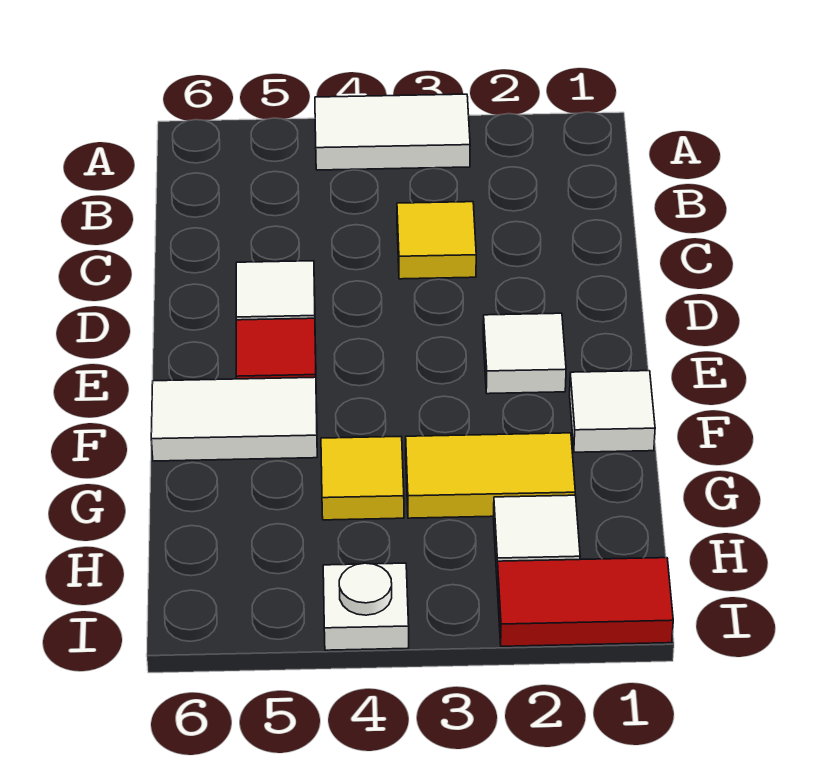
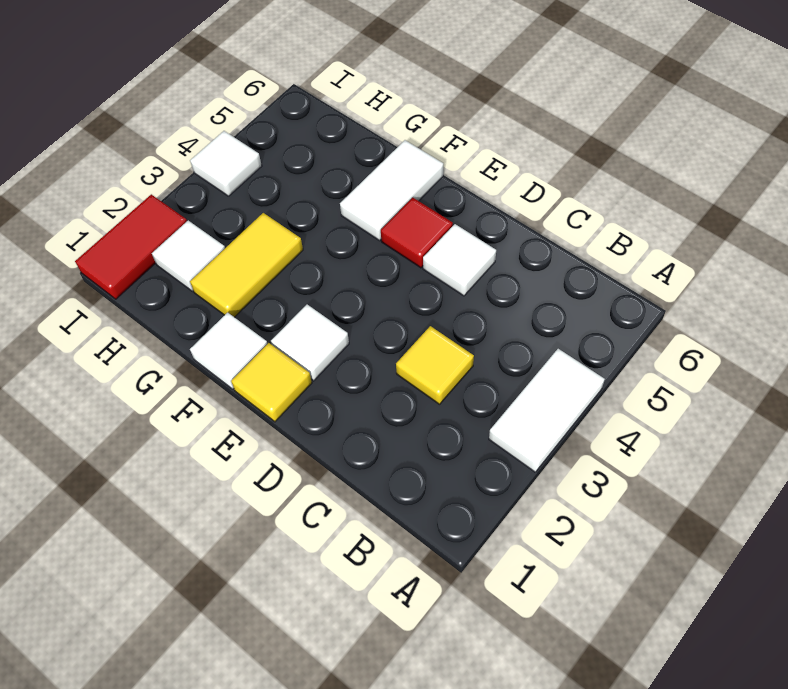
yellow tile G4 level 1 -> yellow tile E1 level 1
white plate I4 level 1 -> white tile I4 level 1

